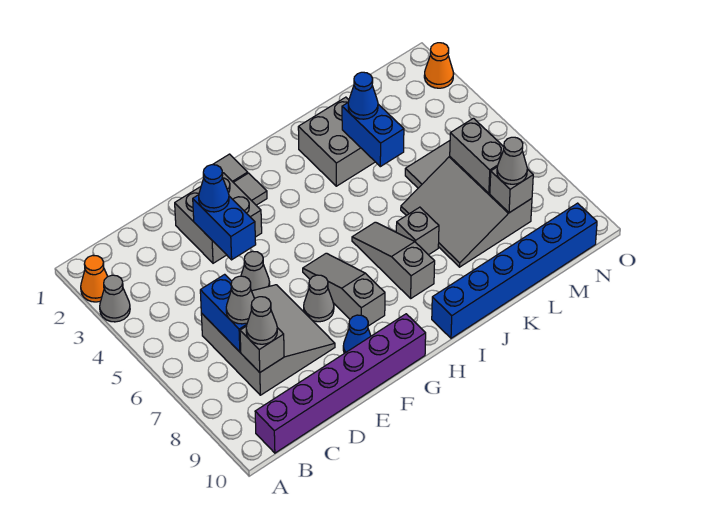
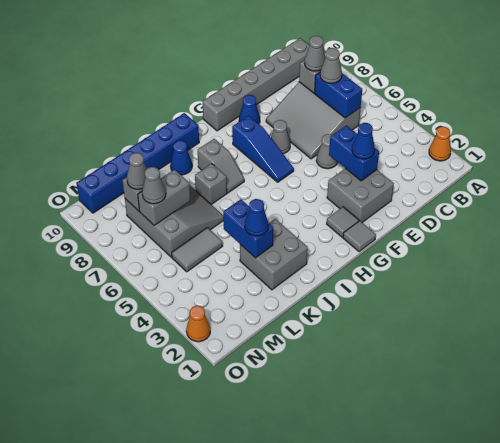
grey cone A3 level 1 -> grey cone M7 level 3
purple brick B10:G10 level 1 -> grey brick B10:G10 level 1
grey slope G6:G8 level 1 top 8 -> blue slope G6:G8 level 1 top 8
grey slope I6:I8 level 1 top 8 -> grey slope I7:I8 level 1 top 8
none -> blue cone J9 level 1
grey brick M6:M7 level 2 -> grey brick L7:M7 level 2

